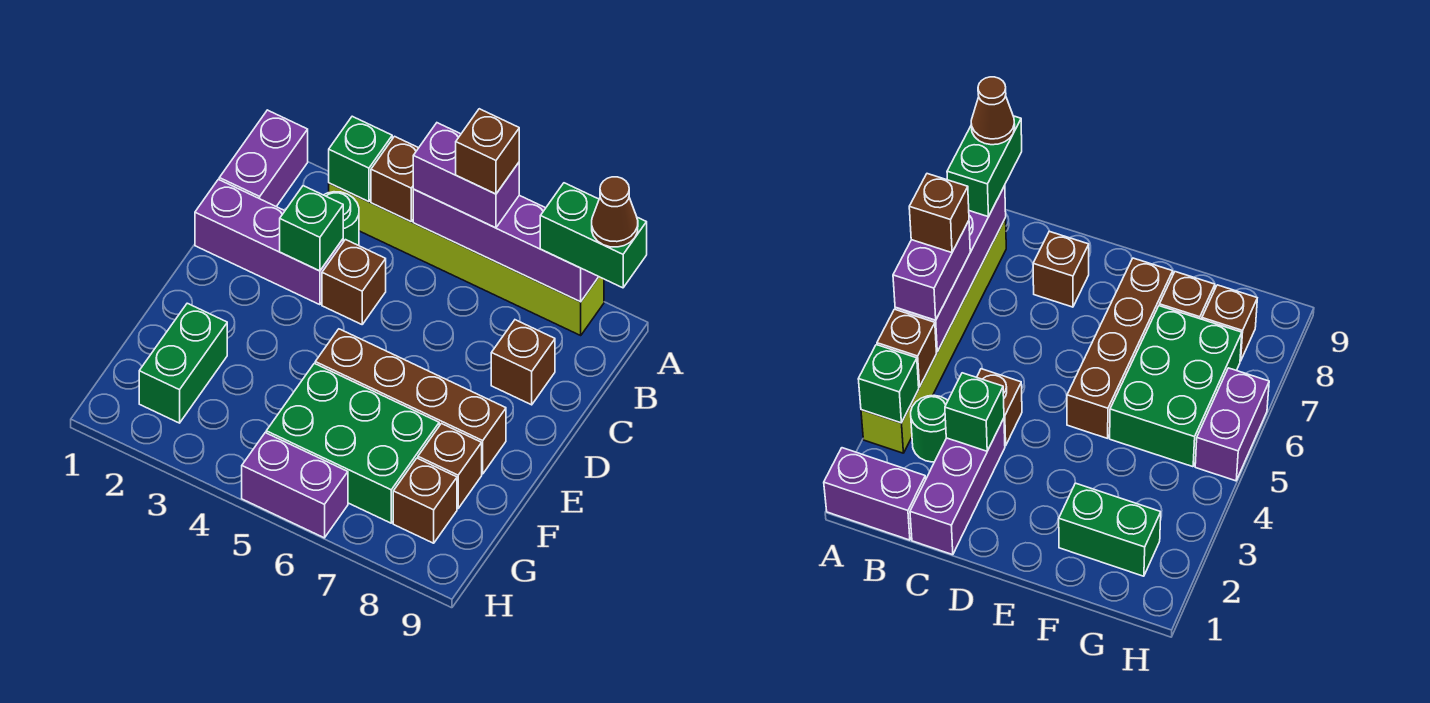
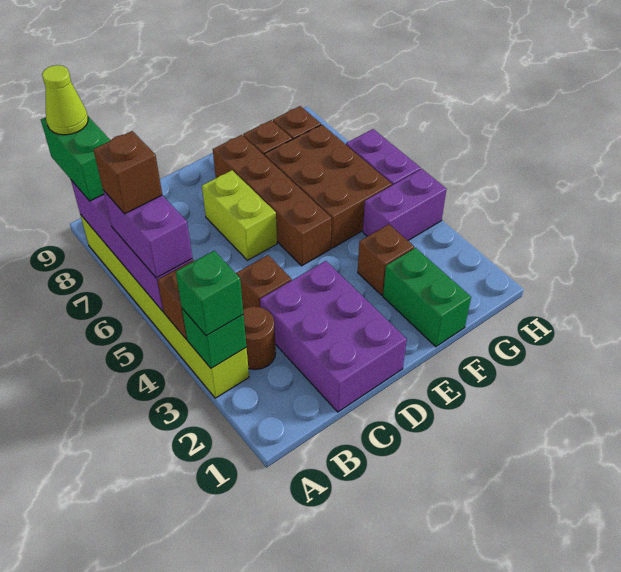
purple brick A1:B1 level 1 -> purple brick G4:H4 level 1
brown cone A9 level 4 -> lime cone A9 level 4
green round brick B3 level 1 -> brown round brick B3 level 1
purple brick C1:C3 level 1 -> purple brick C1:D3 level 1
green brick C3 level 2 -> green brick A3 level 3
brown brick C8 level 1 -> brown brick F3 level 1
none -> lime brick D6:D7 level 1
green brick F2:G2 level 1 -> green brick F1:F2 level 1
green brick F5:G7 level 1 -> brown brick F5:G7 level 1

